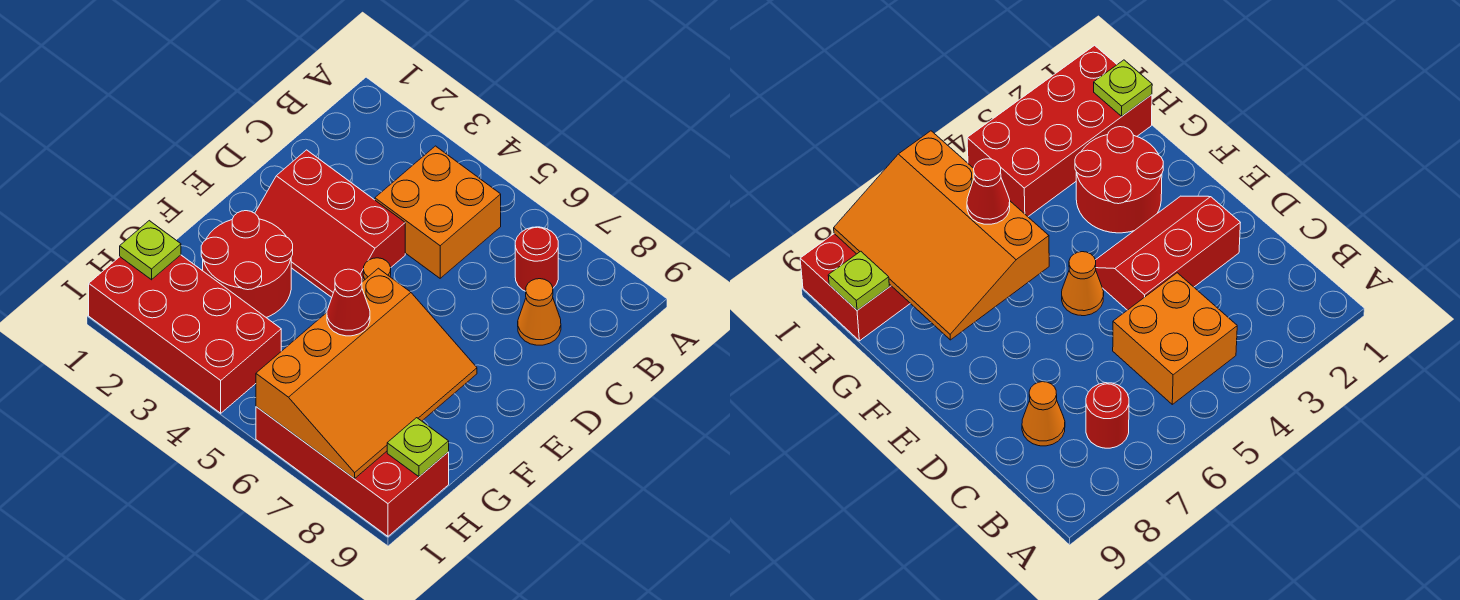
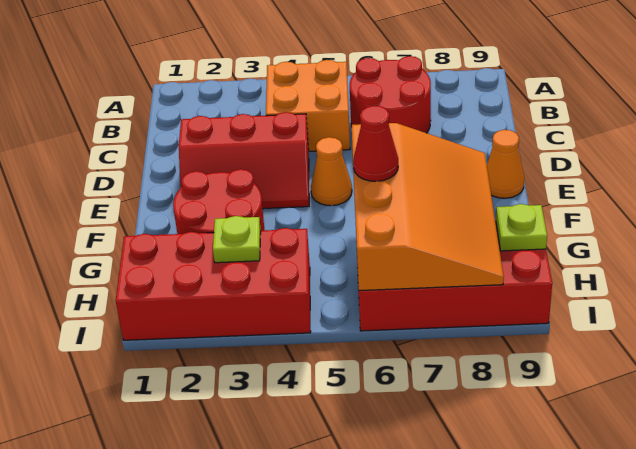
red round brick B7 level 1 -> red round brick B6:C7 level 1
orange cone C8 level 1 -> orange cone E9 level 1
lime plate H1 level 2 -> lime plate H3 level 2

